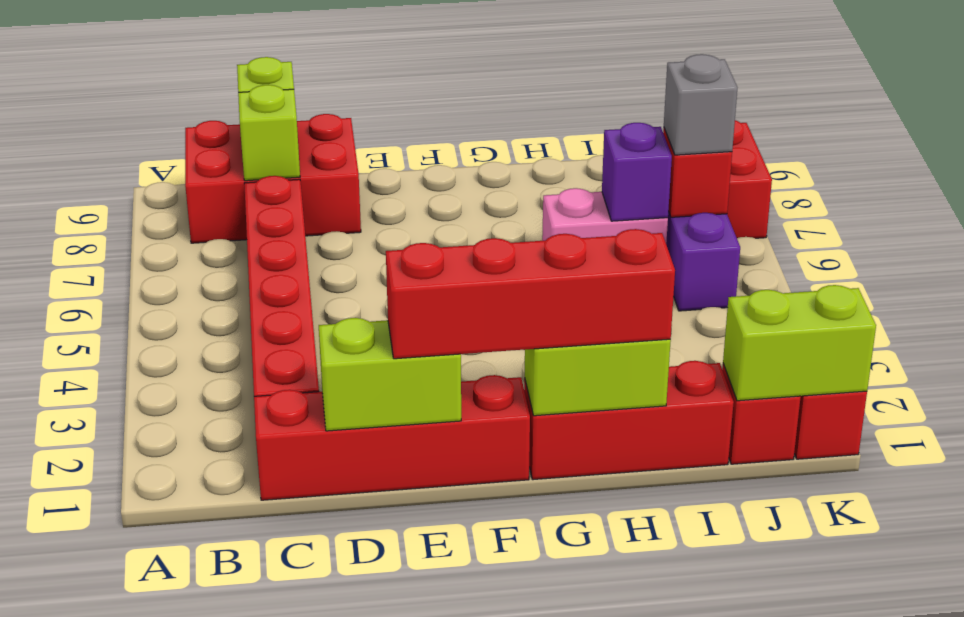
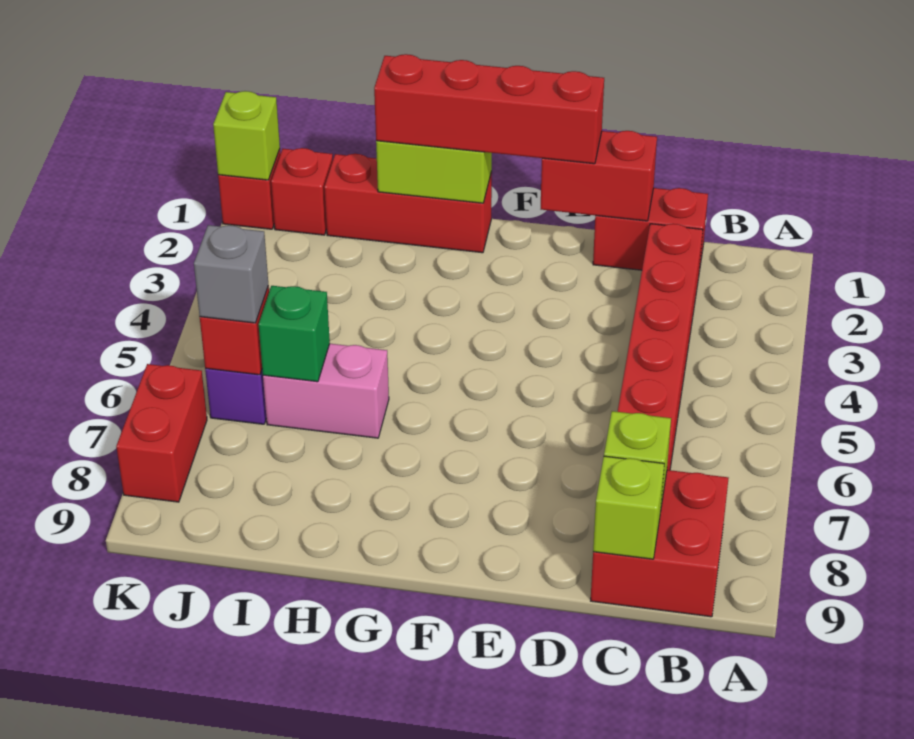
red brick B8:D9 level 1 -> red brick B8:C9 level 1
red brick C1:F1 level 1 -> red brick C1:D1 level 1
lime brick D1:E1 level 2 -> red brick D1:E1 level 2
purple brick I6 level 2 -> green brick I6 level 2
lime brick J1:K1 level 2 -> lime brick K1 level 2

